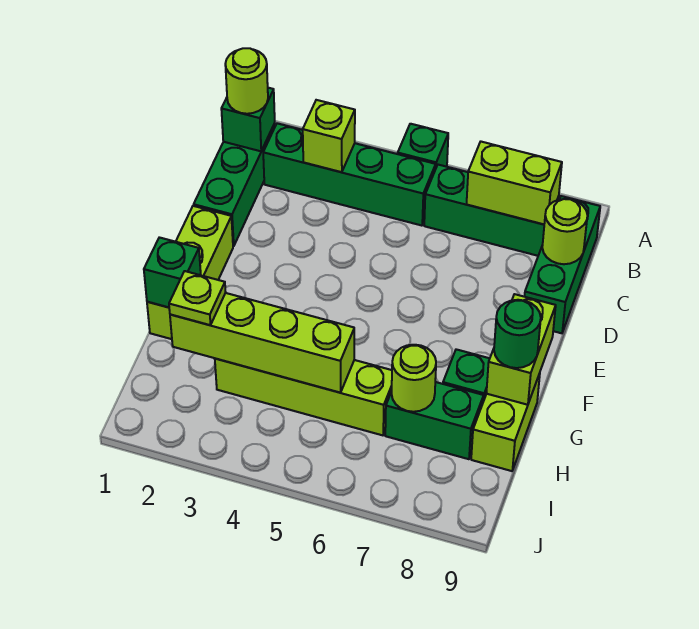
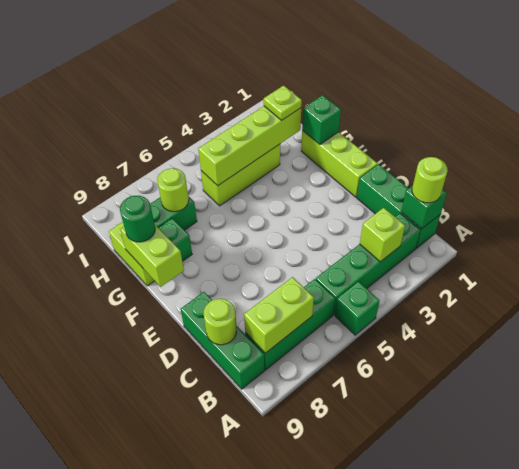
lime brick H3:H6 level 1 -> lime brick H3:H5 level 1

